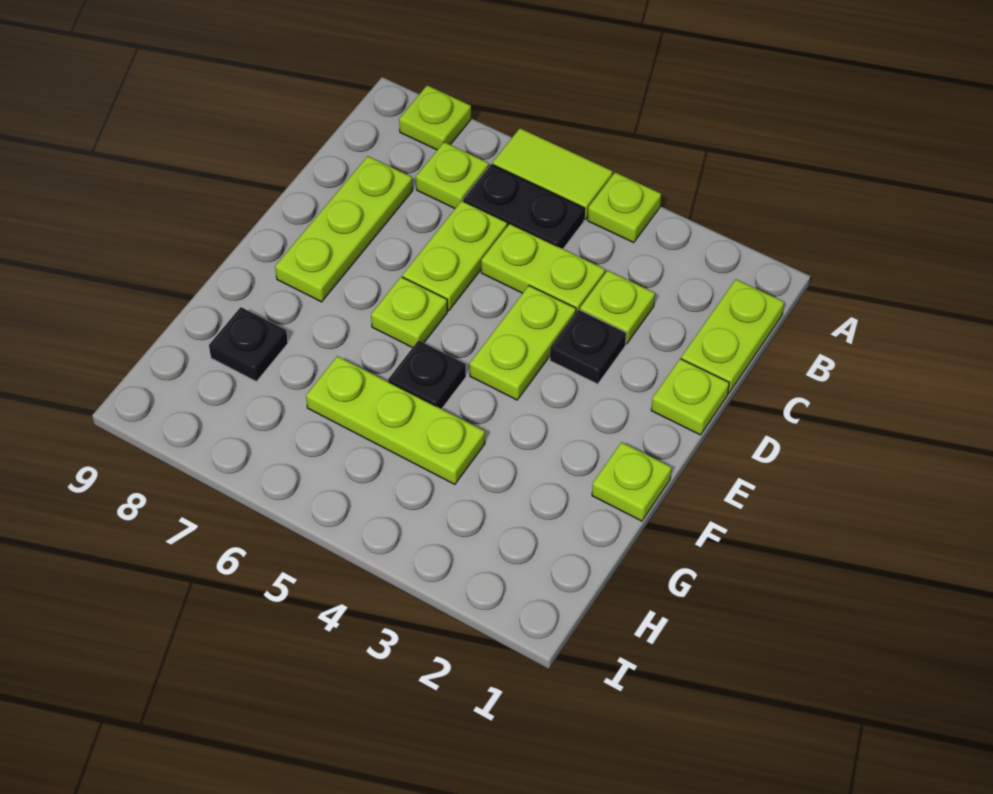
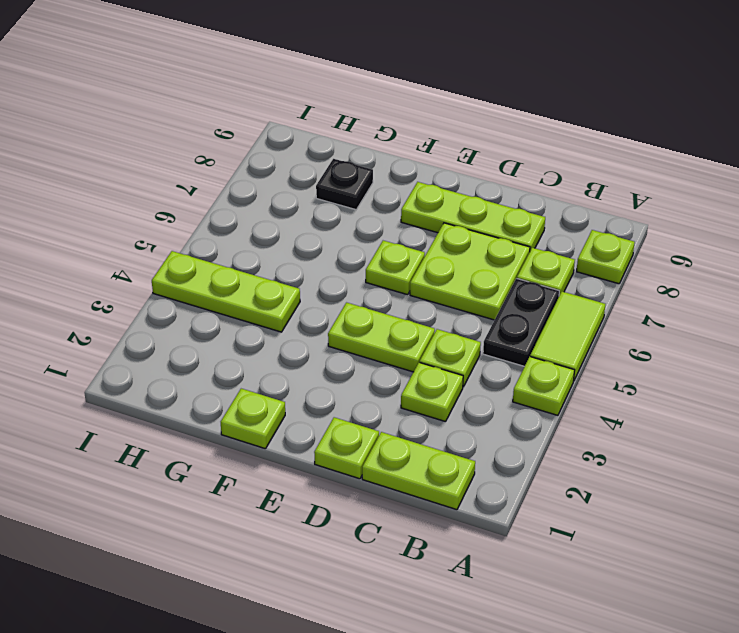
lime plate C4:C5 level 1 -> lime plate C4 level 1
lime plate C6:D6 level 1 -> lime plate C6:D7 level 1
black plate D3 level 1 -> none
black plate F5 level 1 -> none
lime plate G4:G6 level 1 -> lime plate G4:I4 level 1

